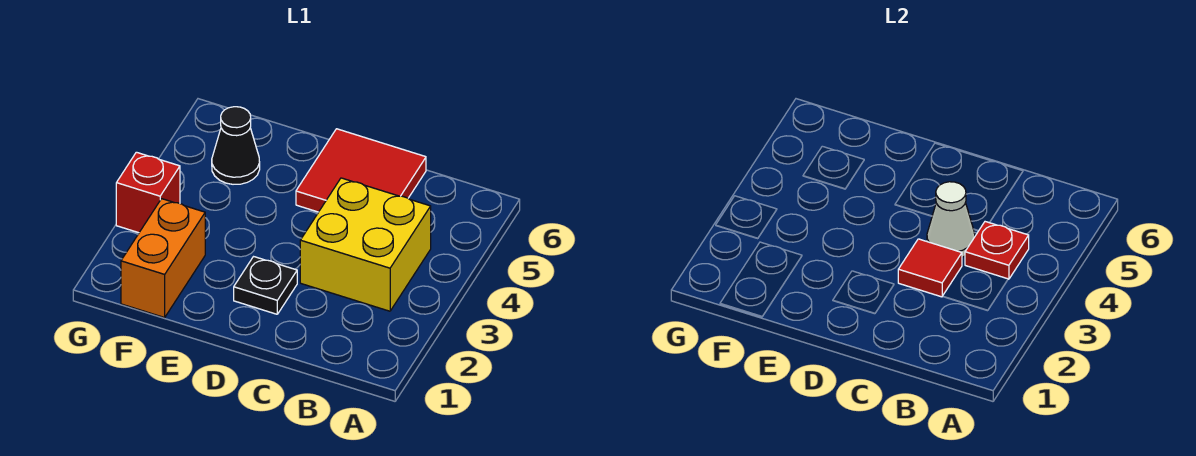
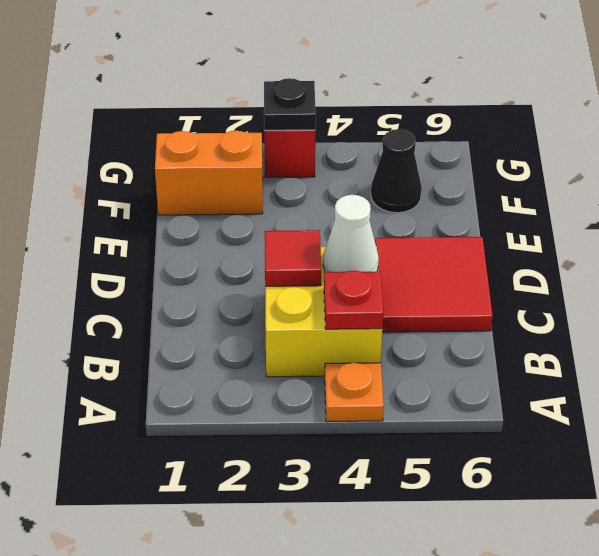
none -> orange plate A4 level 1
black plate D2 level 1 -> black plate G3 level 2

